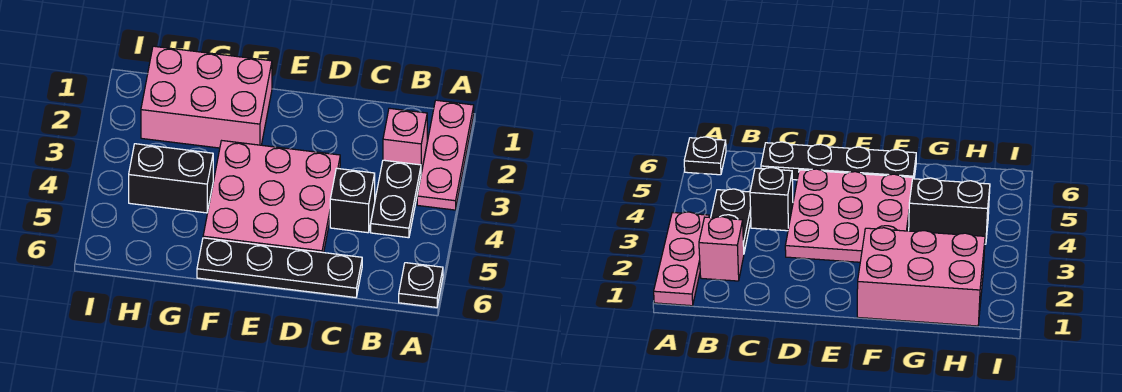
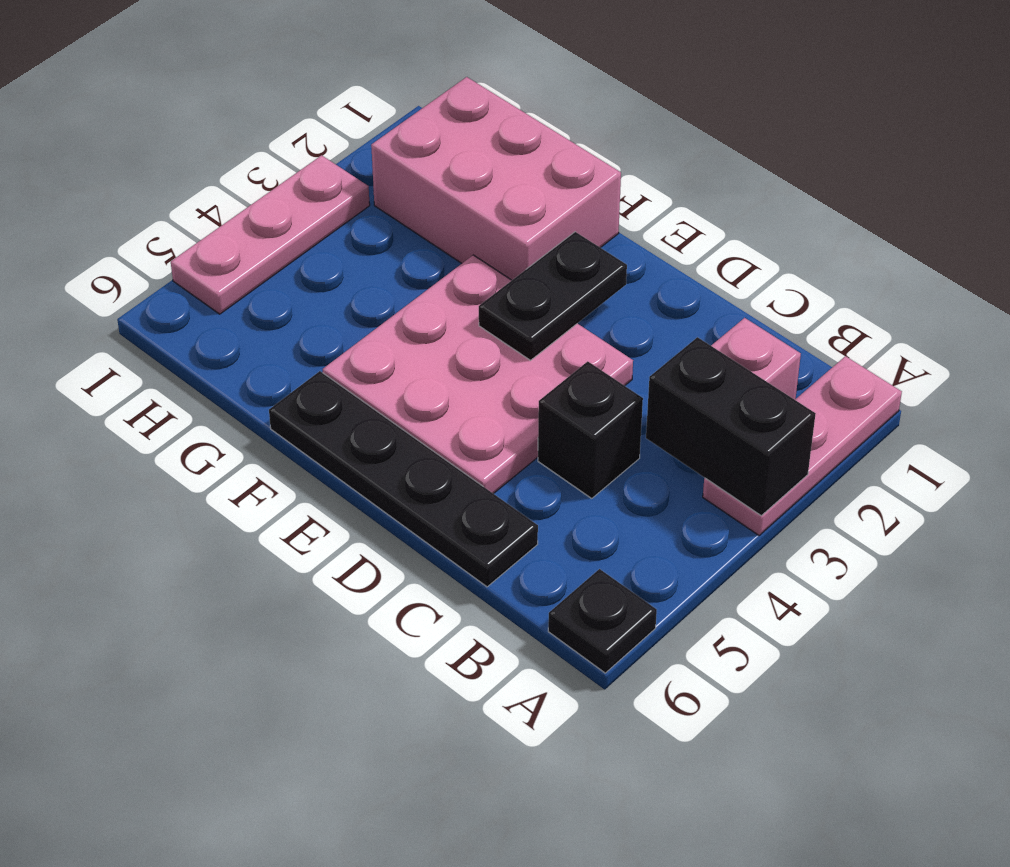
black plate B3:B4 level 1 -> black plate E2:E3 level 2
black brick G4:H4 level 1 -> black brick A3:B3 level 2
none -> pink plate I3:I5 level 1

